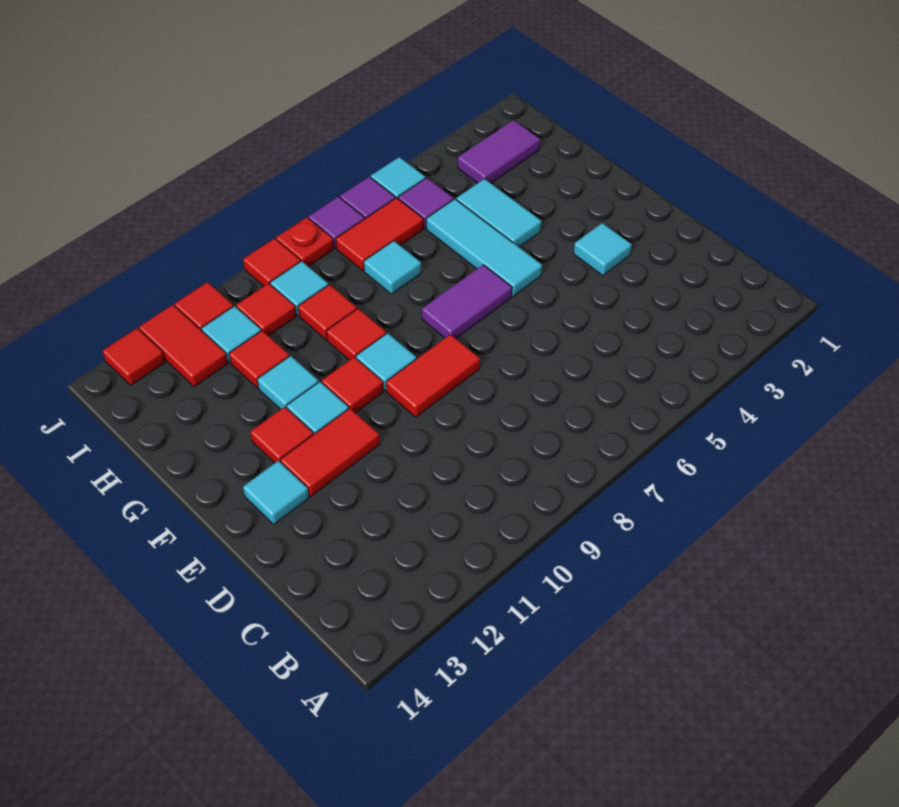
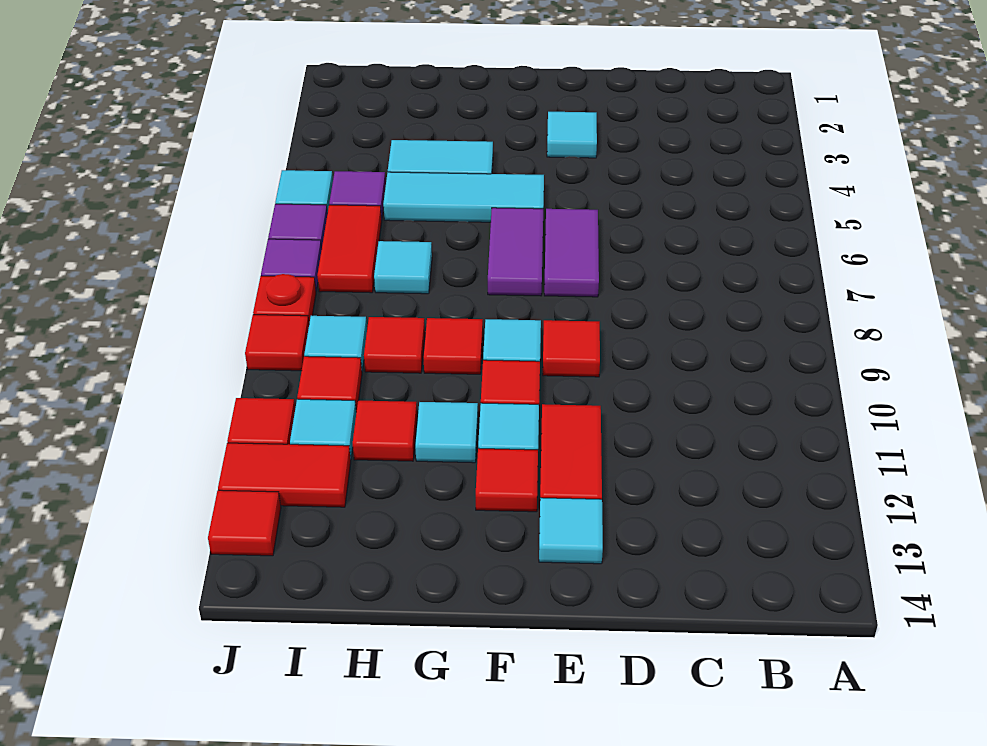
red tile E8:E9 level 1 -> red tile E9 level 1
purple tile I2:I3 level 1 -> purple tile E6:E7 level 1

